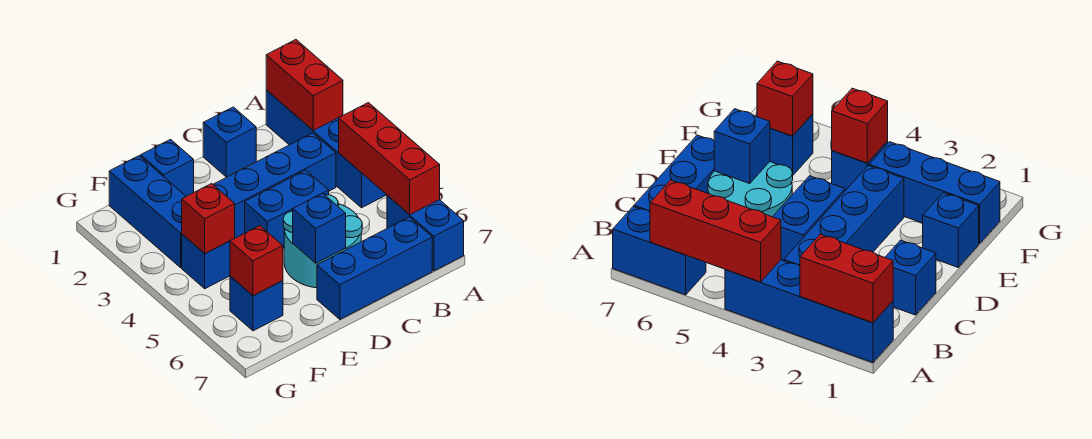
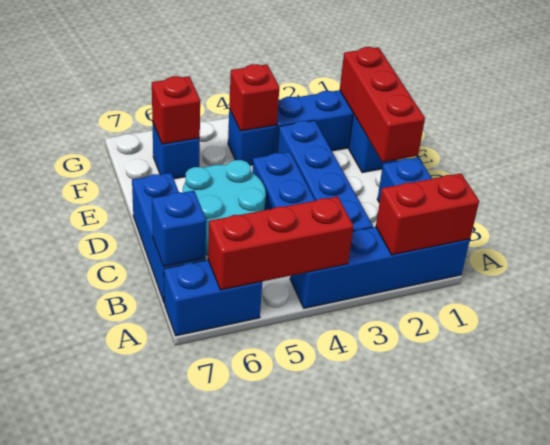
none -> red brick D1:F1 level 2
blue brick D6 level 2 -> blue brick B7 level 2

